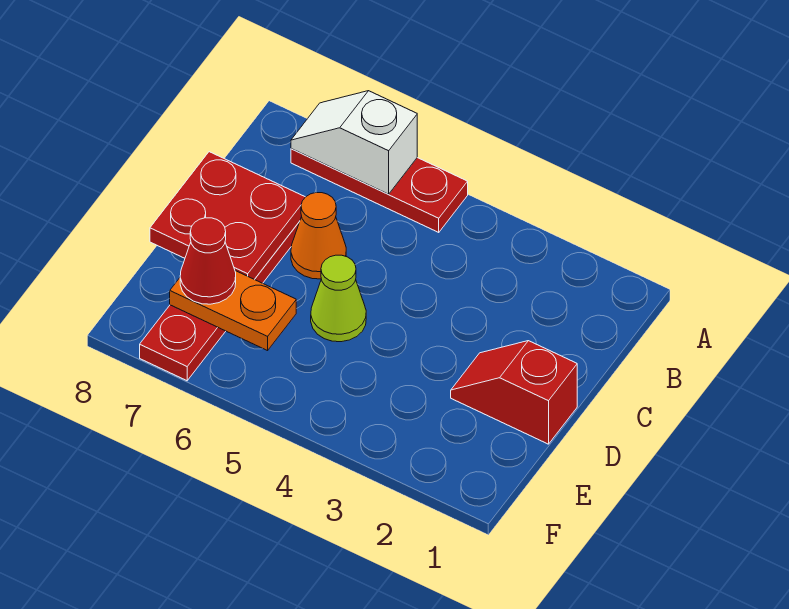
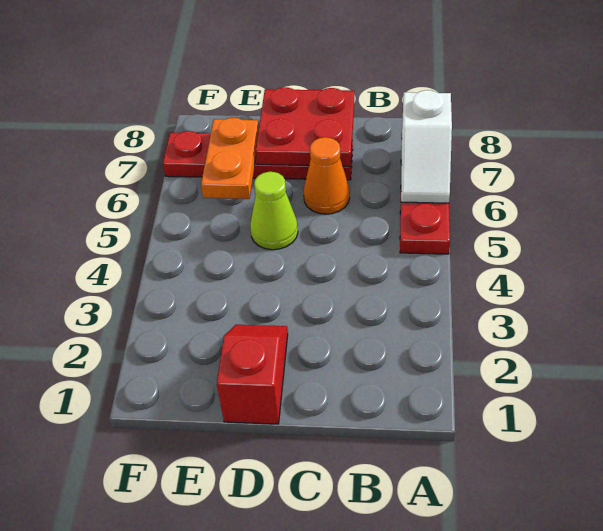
white slope A6:A7 level 2 top 6 -> white slope A6:A7 level 2 top 7
red cone E7 level 3 -> none

